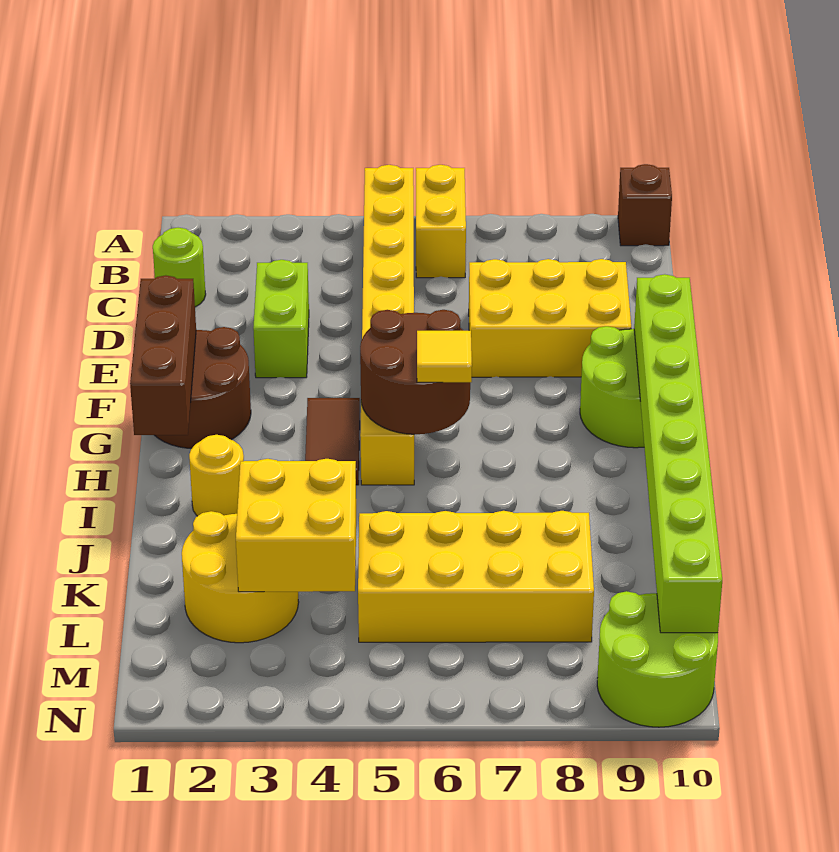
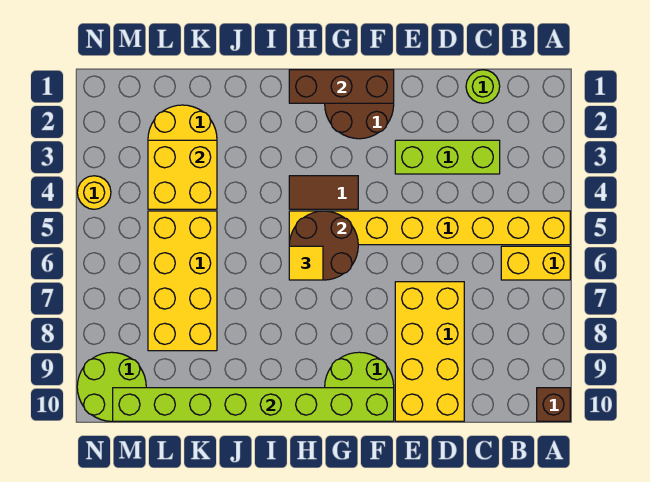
lime brick D3:E3 level 1 -> lime brick C3:E3 level 1
yellow brick D7:E9 level 1 -> yellow brick D7:E10 level 1
yellow round brick I2 level 1 -> yellow round brick N4 level 1

